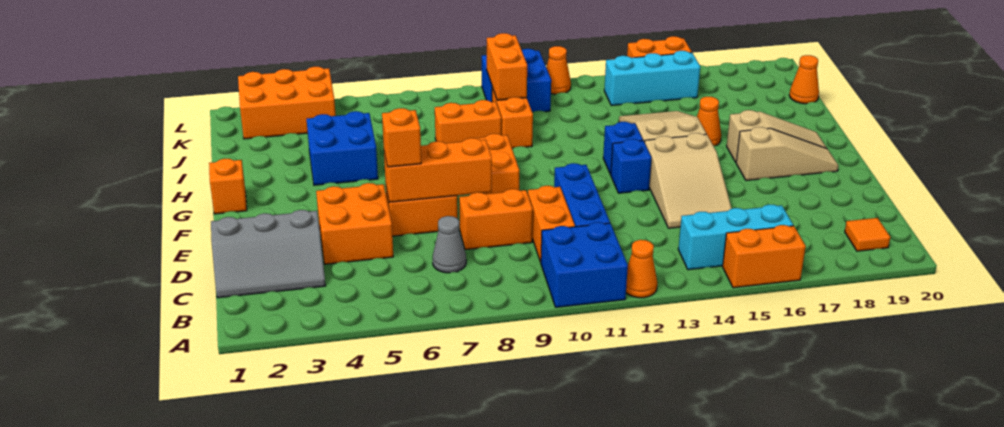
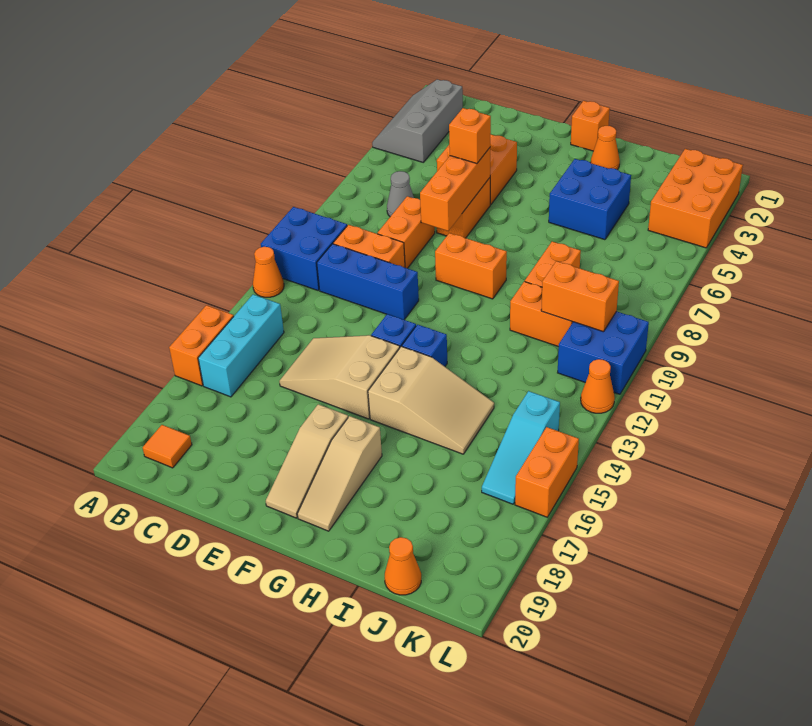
grey slope C1:D3 level 1 top D -> grey slope A2:B4 level 1 top B
orange cone H16 level 1 -> orange cone H2 level 1
cyan brick K14:K16 level 1 -> cyan slope K14:K16 level 1 top 14

